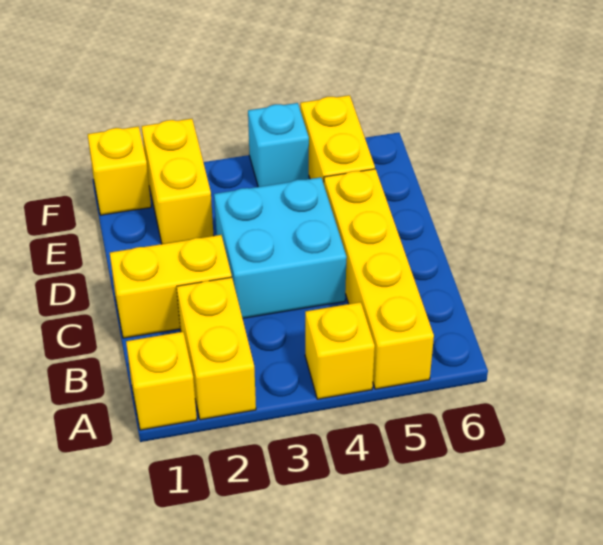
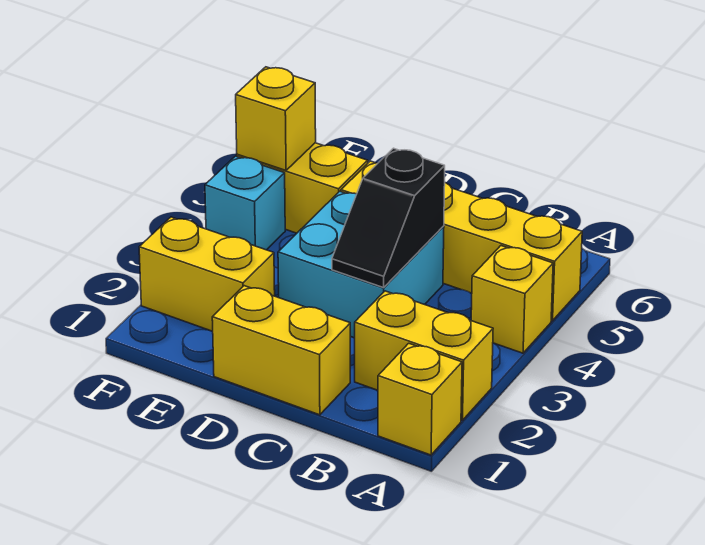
yellow brick C1:C2 level 1 -> yellow brick C1:D1 level 1
none -> black slope C3:C4 level 2 top 4
yellow brick F1 level 1 -> yellow brick F5 level 2

